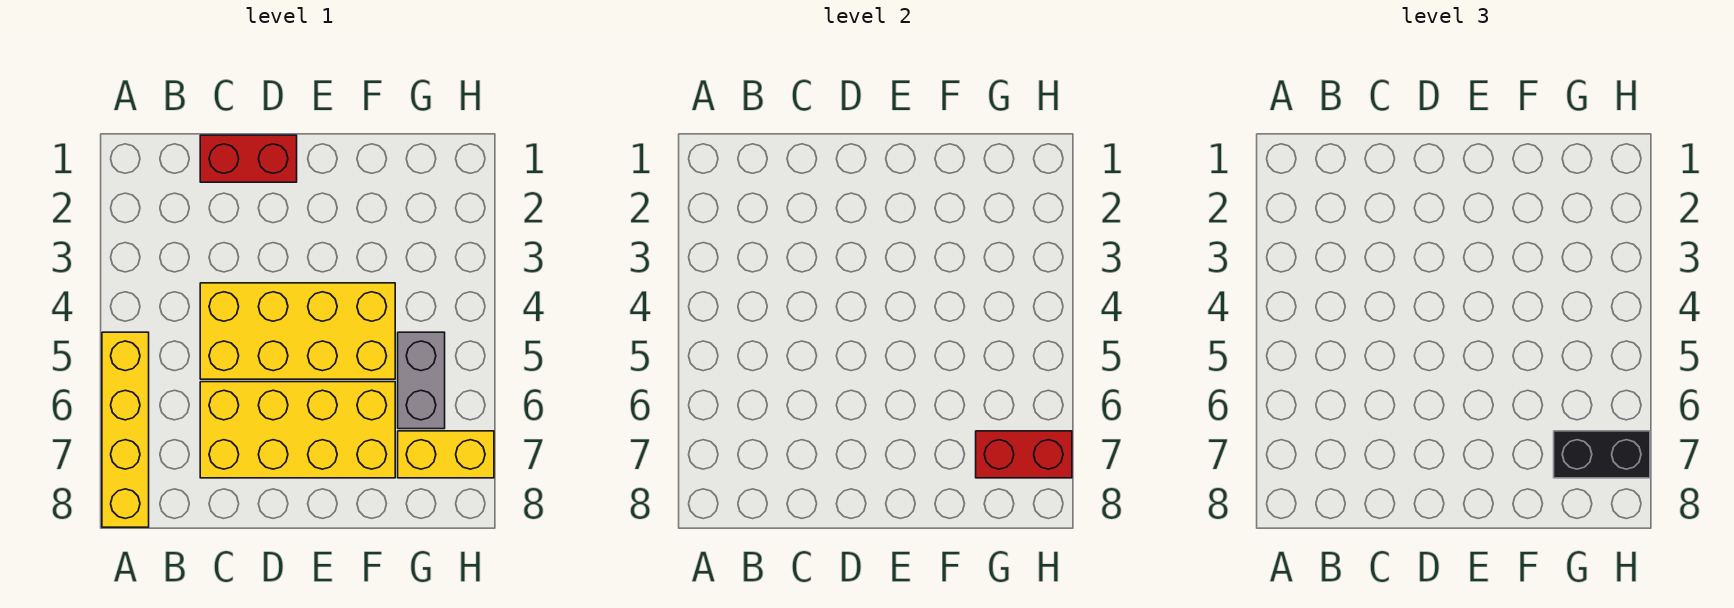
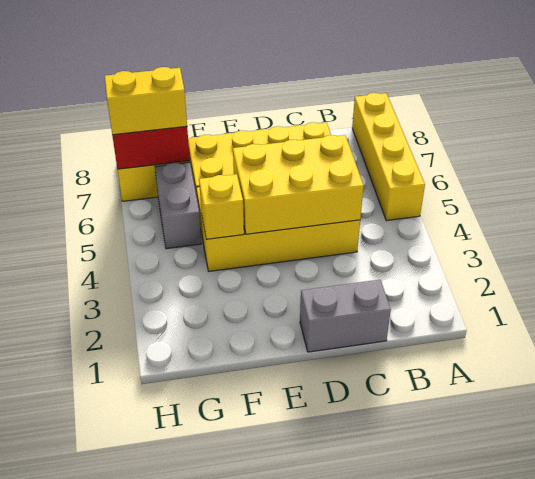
red brick C1:D1 level 1 -> grey brick C1:D1 level 1
none -> yellow brick C4:E5 level 2
none -> yellow brick F4 level 2
black brick G7:H7 level 3 -> yellow brick G7:H7 level 3

